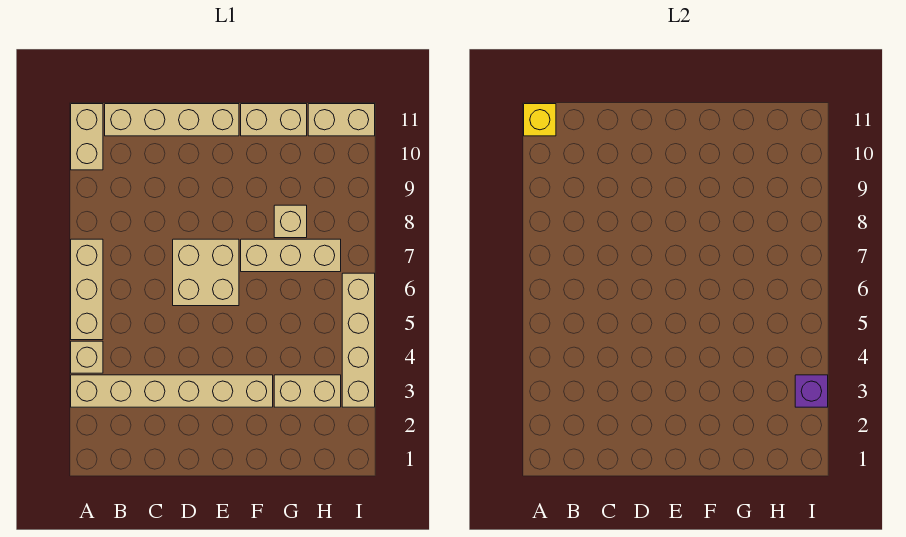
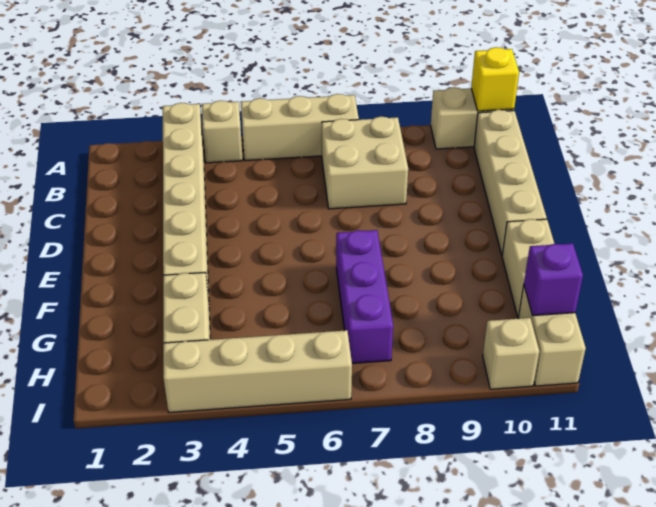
tan brick D6:E7 level 1 -> tan brick B7:C8 level 1
tan brick F7:H7 level 1 -> purple brick F7:H7 level 1
tan brick G8 level 1 -> tan brick I10 level 1
purple brick I3 level 2 -> purple brick H11 level 2

